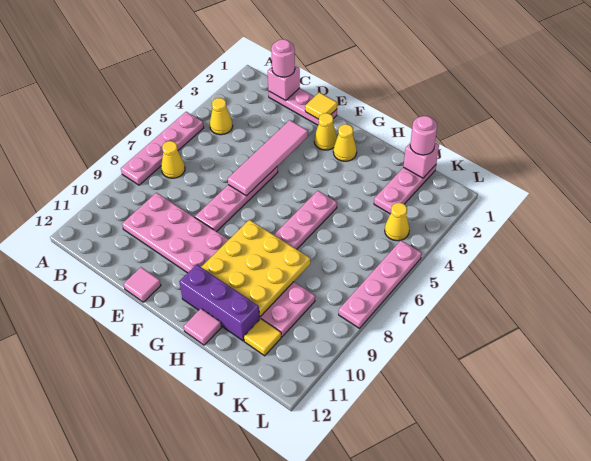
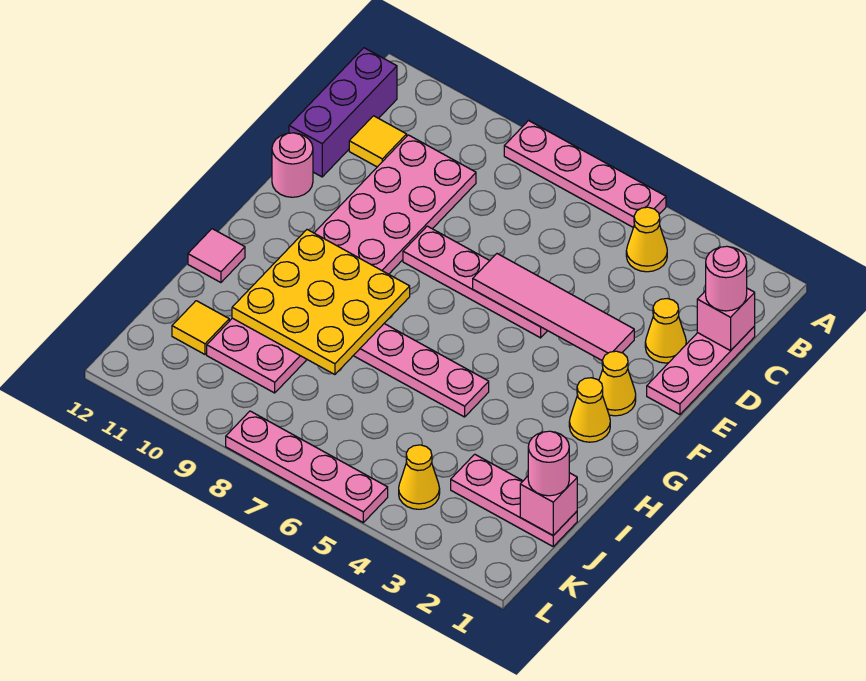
yellow cone B7 level 1 -> yellow cone D2 level 1
yellow tile E1 level 2 -> yellow tile C11 level 1
pink tile E12 level 1 -> pink round brick E12 level 1
purple brick G11:I11 level 1 -> purple brick B12:D12 level 1

